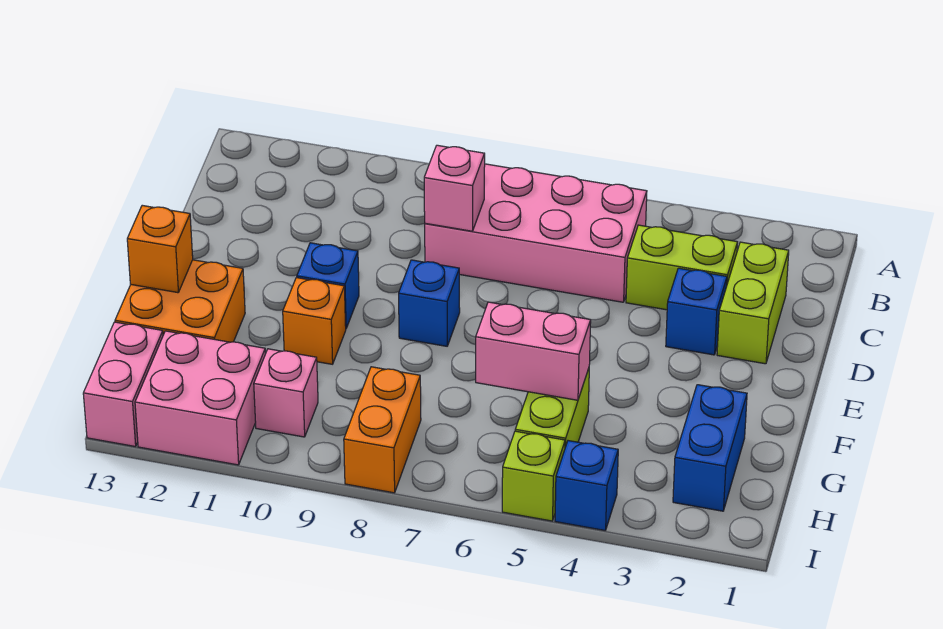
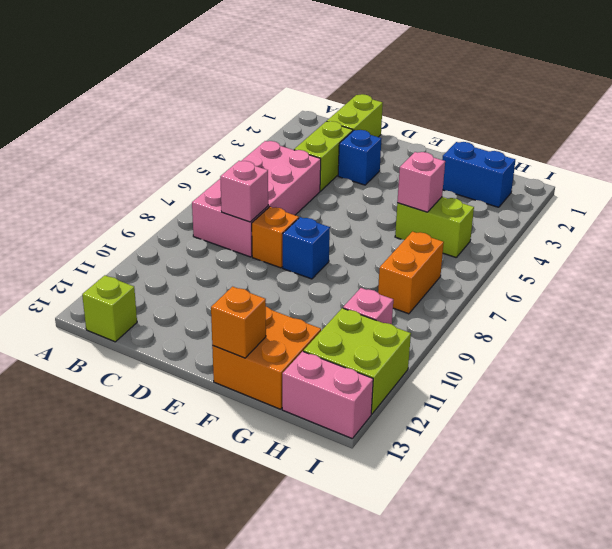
lime brick C2:D2 level 1 -> lime brick C1:C2 level 1
blue brick E10 level 1 -> none
orange brick F10 level 1 -> orange brick D8 level 1
pink brick G5:G6 level 2 -> pink brick G5 level 2
orange brick H8:I8 level 1 -> orange brick H7:H8 level 1
pink brick H11:I12 level 1 -> lime brick H11:I12 level 1
blue brick I4 level 1 -> none
lime brick I5 level 1 -> lime brick B13 level 1

